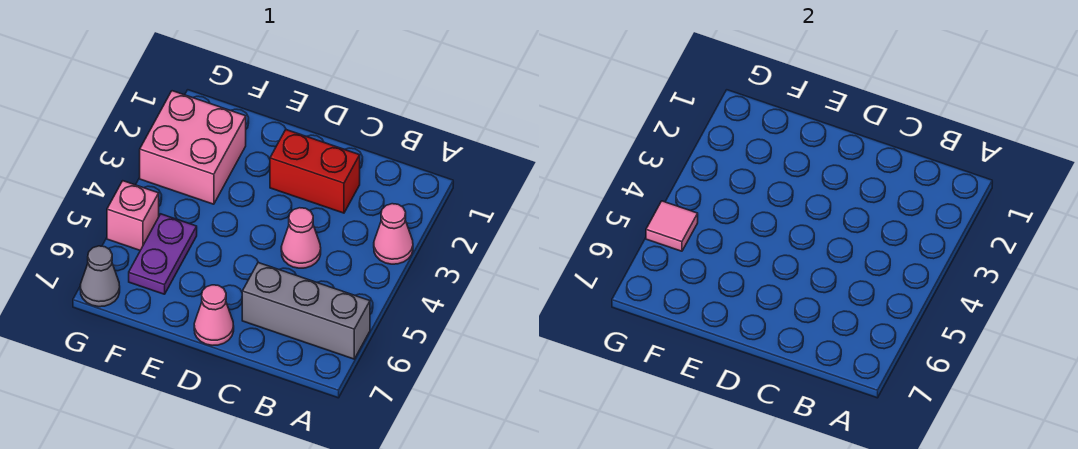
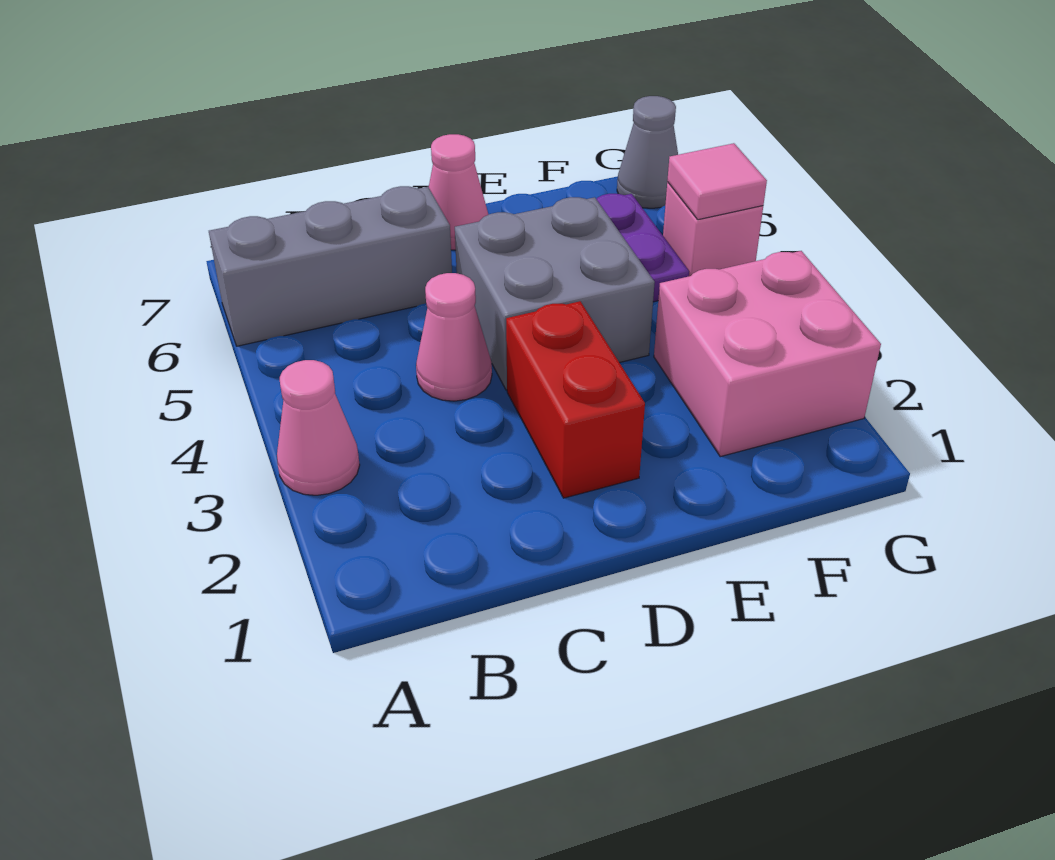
red brick C2:D2 level 1 -> red brick D2:D3 level 1
none -> grey brick D4:E5 level 1

